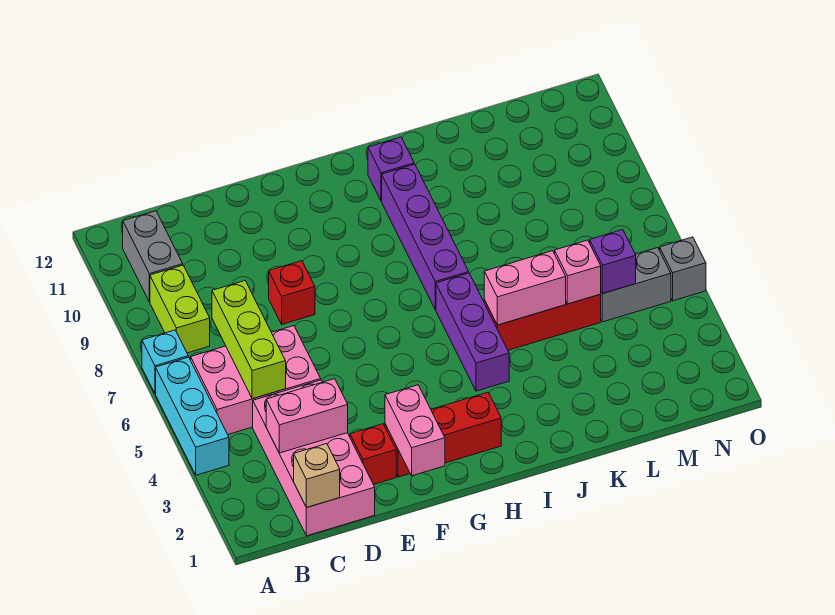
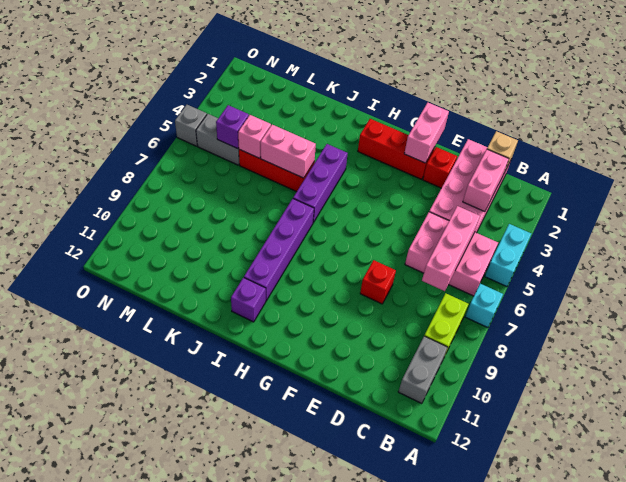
cyan brick A4:A6 level 1 -> cyan brick A4:A5 level 1
pink brick C3:D3 level 2 -> pink brick C2:C3 level 2
lime brick C5:C7 level 2 -> pink brick C5:C7 level 2

